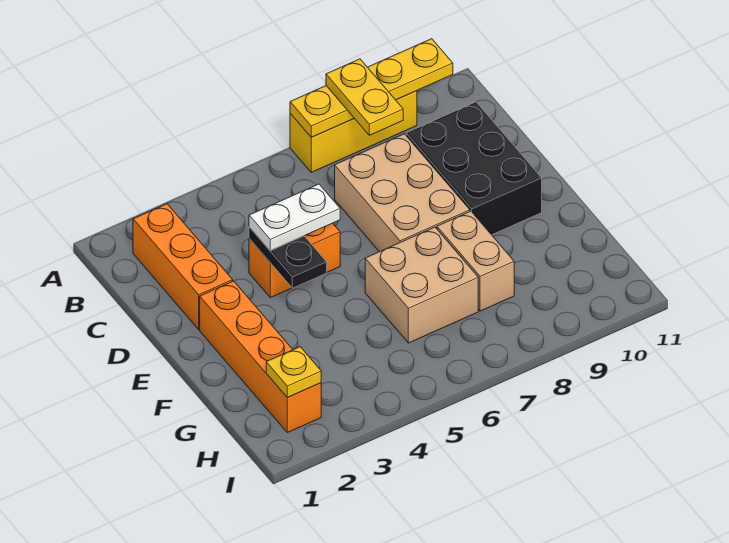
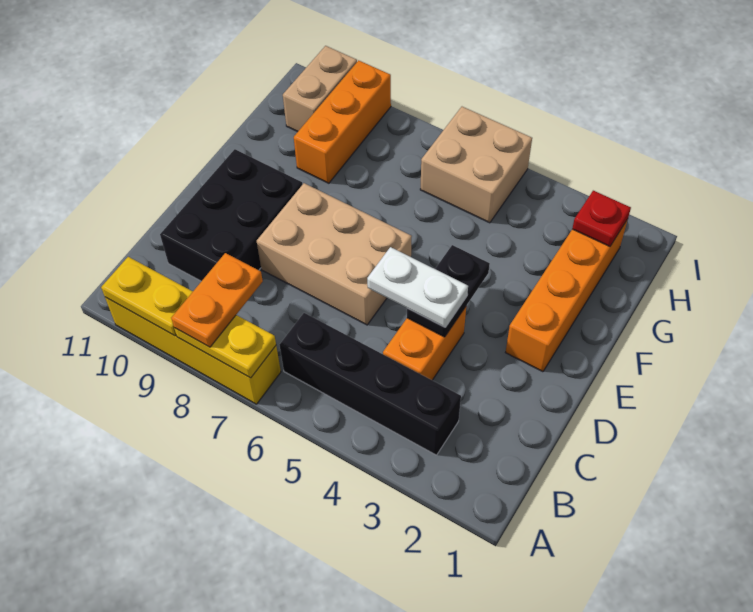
yellow brick A7:A9 level 1 -> yellow brick A7:A10 level 1
yellow plate A8:B8 level 3 -> orange plate A8:B8 level 3
orange brick B2:D2 level 1 -> orange brick G9:I9 level 1
none -> black brick B3:B6 level 1
tan brick C7:E8 level 1 -> tan brick D6:E8 level 1
orange brick D4:D5 level 1 -> orange brick C4:D4 level 1
tan brick F6:G7 level 1 -> tan brick H5:I6 level 1
tan brick F8:G8 level 1 -> tan brick H10:I10 level 1
yellow plate H2 level 2 -> red plate H2 level 2

